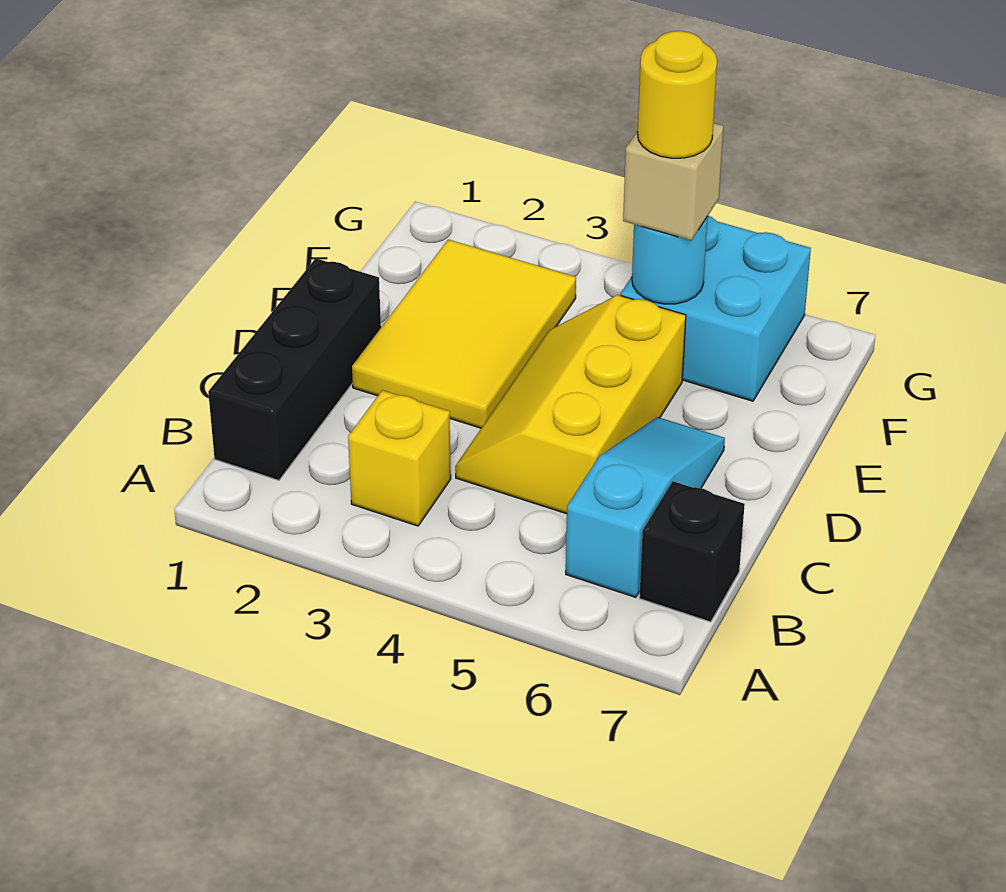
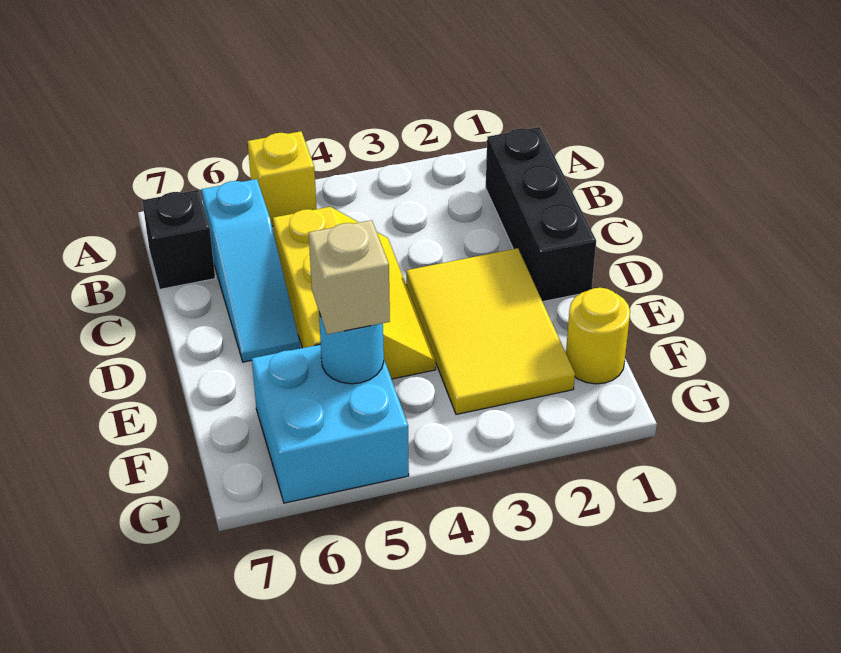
yellow brick B3 level 1 -> yellow brick A5 level 1
yellow round brick F5 level 4 -> yellow round brick F1 level 1

